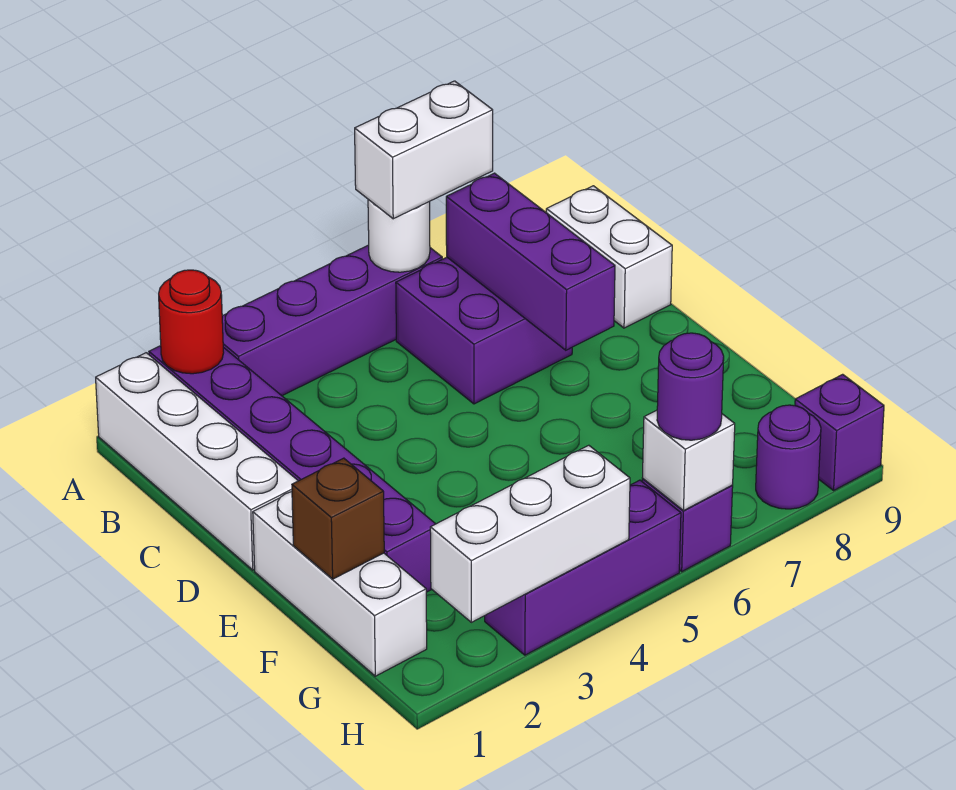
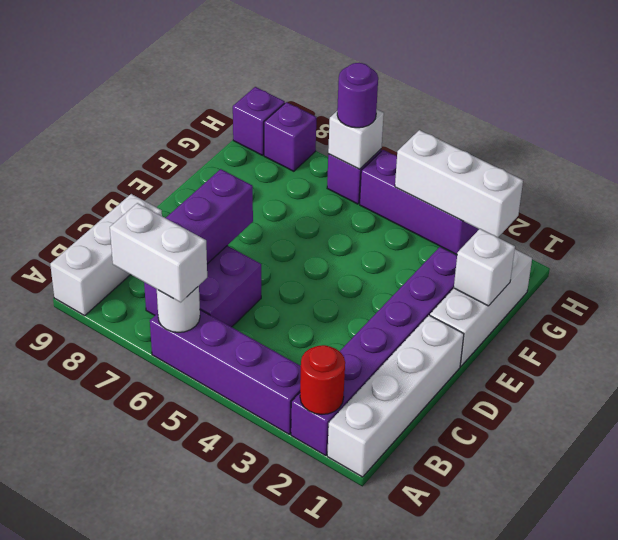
white brick B9:C9 level 1 -> white brick A9:C9 level 1
brown brick F1 level 2 -> white brick F1 level 2
purple round brick H8 level 1 -> purple brick H8 level 1

